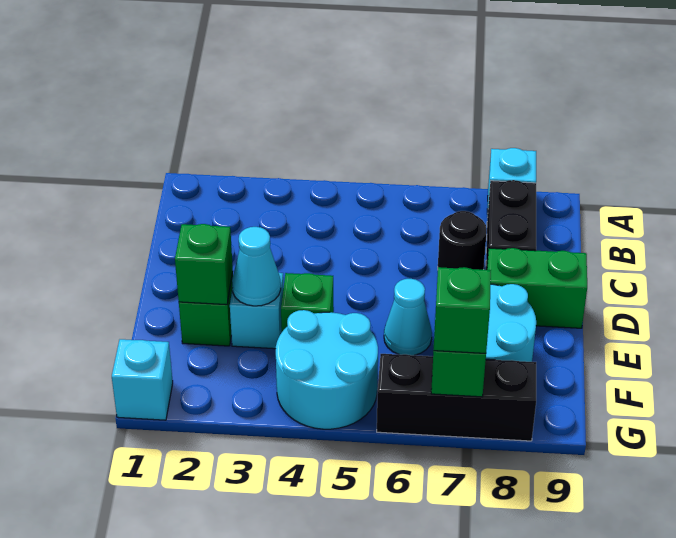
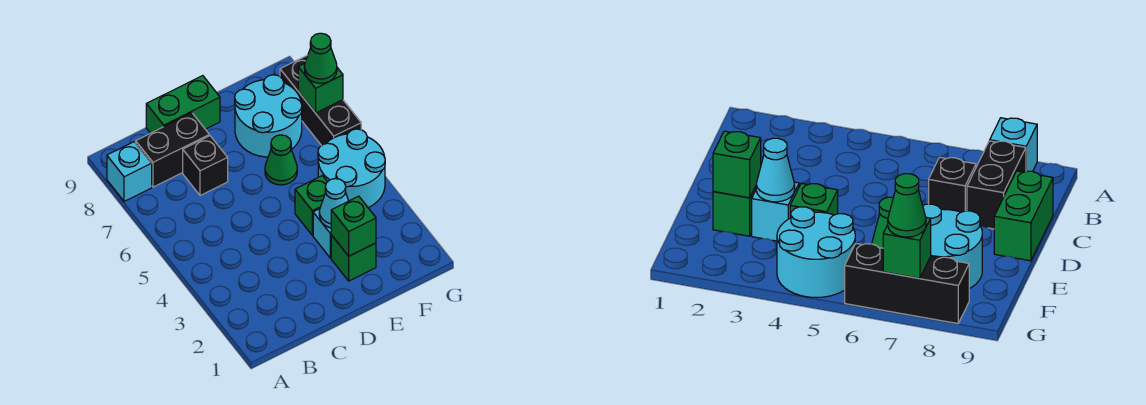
black round brick C7 level 1 -> black brick C7 level 1
green brick D8:D9 level 1 -> green brick C9:D9 level 1
cyan cone E6 level 1 -> green cone E6 level 1
cyan brick G1 level 1 -> none
green brick G7 level 3 -> green cone G7 level 3

